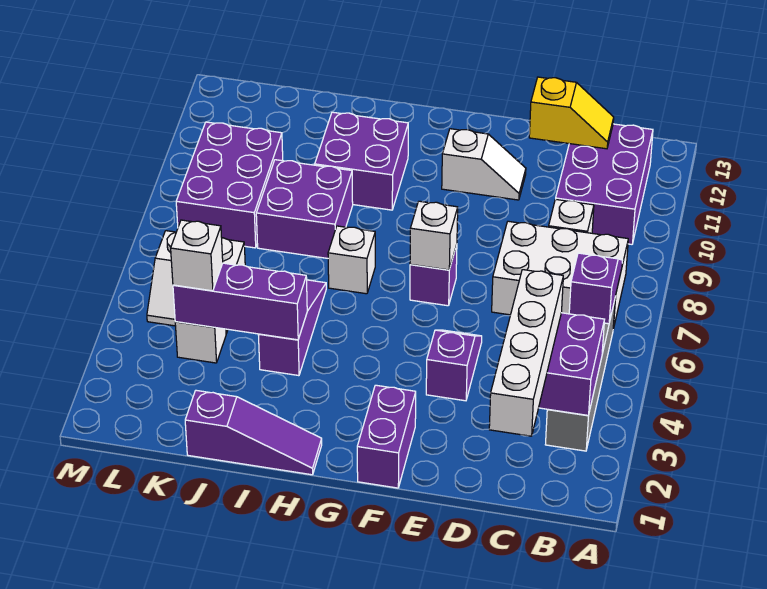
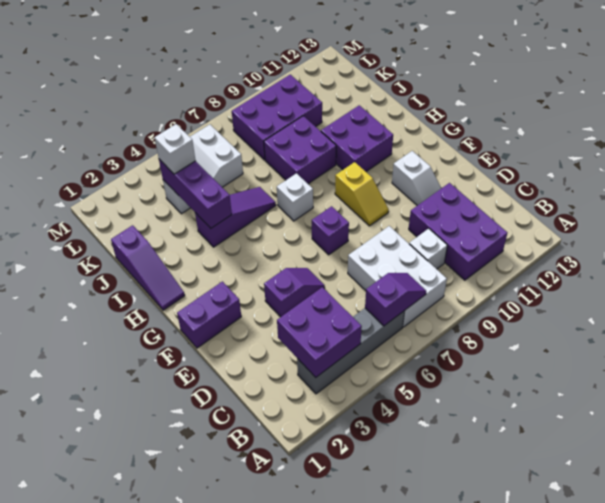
purple brick B10:C12 level 1 -> purple brick B10:D11 level 1
white brick C1:C4 level 3 -> none
yellow slope C12:D12 level 2 top D -> yellow slope F9:G9 level 1 top G
white brick F7 level 2 -> none

